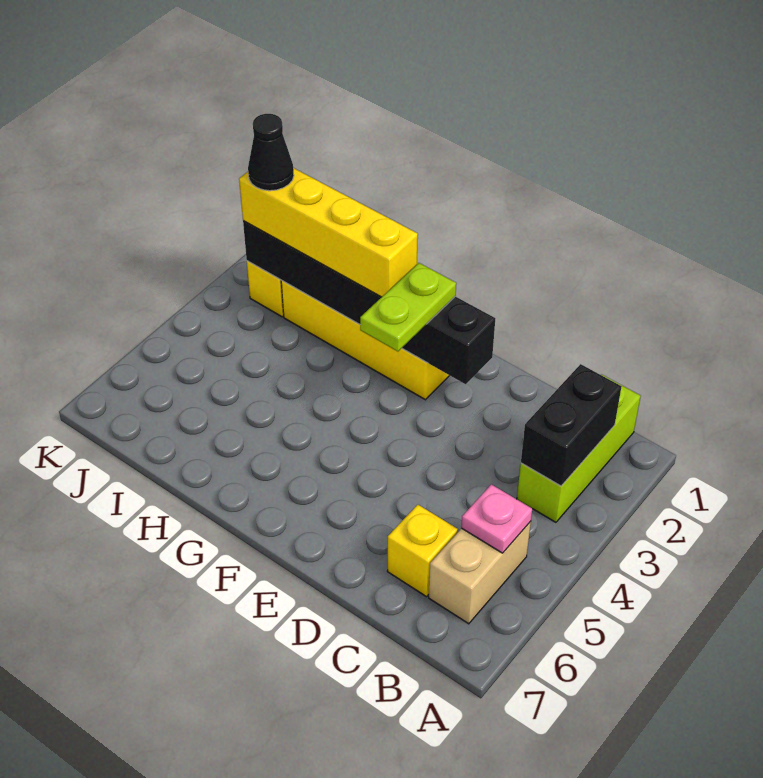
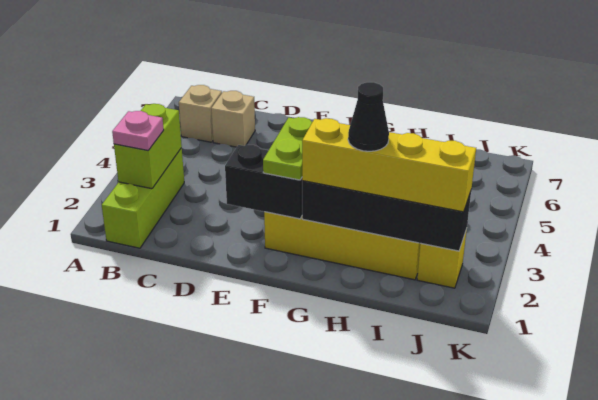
black brick B2:B3 level 2 -> lime brick B2:B3 level 2
tan brick B5:B6 level 1 -> tan brick B6 level 1
pink plate B5 level 2 -> pink plate B2 level 3
yellow brick C6 level 1 -> tan brick C6 level 1
black cone J2 level 4 -> black cone H2 level 4

